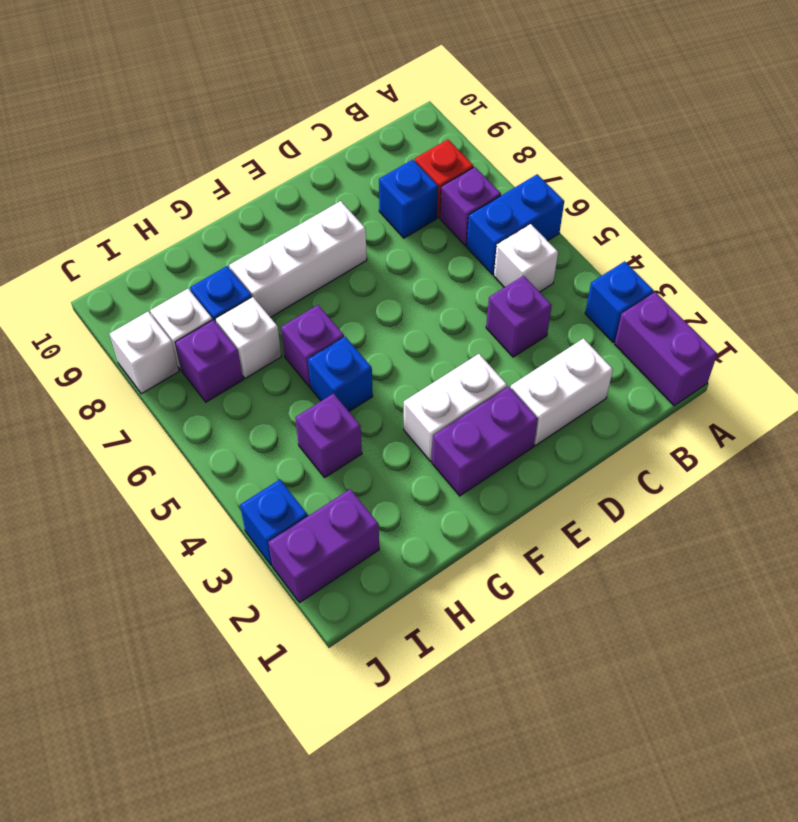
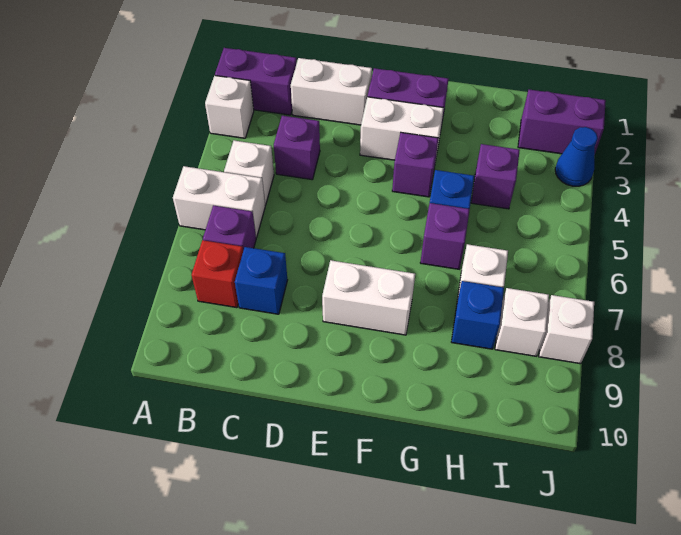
purple brick A1:A2 level 1 -> purple brick A2:B2 level 1
blue brick A3 level 1 -> white brick A3 level 1
blue brick A6:B6 level 1 -> white brick A6:B6 level 1
white brick E8:G8 level 1 -> white brick E8:F8 level 1
purple brick I7 level 1 -> purple brick F4 level 1
blue brick J3 level 1 -> blue cone J3 level 1

